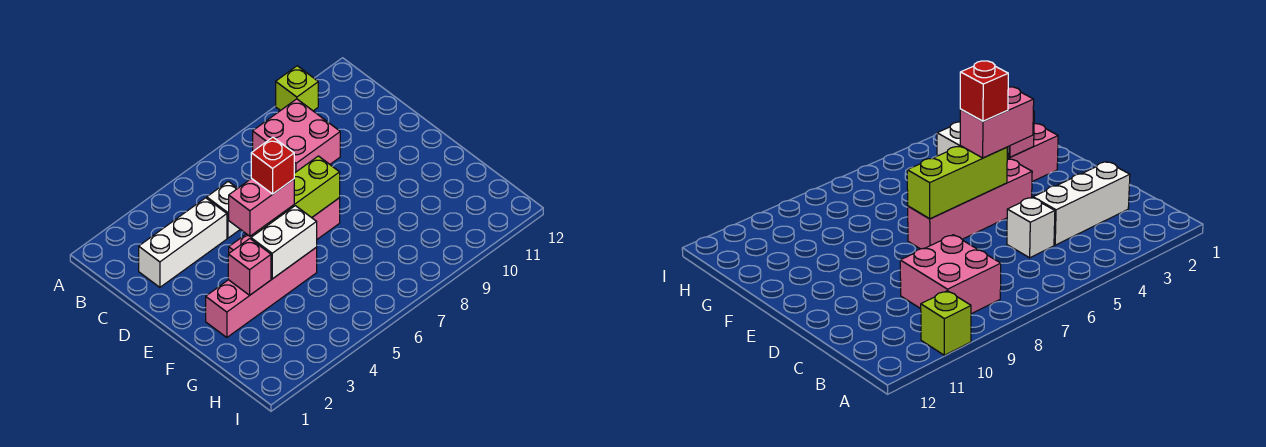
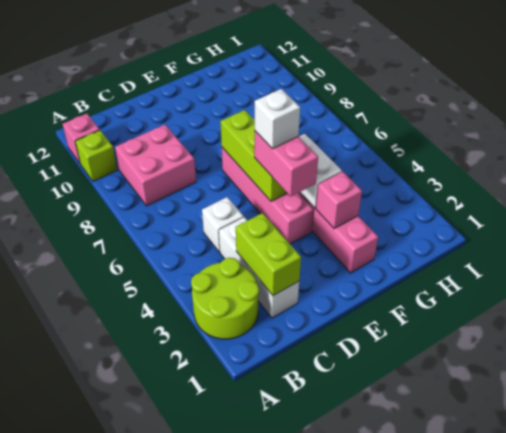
none -> lime round brick A2:B3 level 1
none -> pink brick A11 level 1
none -> lime brick C2:C3 level 2
red brick E5 level 4 -> white brick E5 level 4

